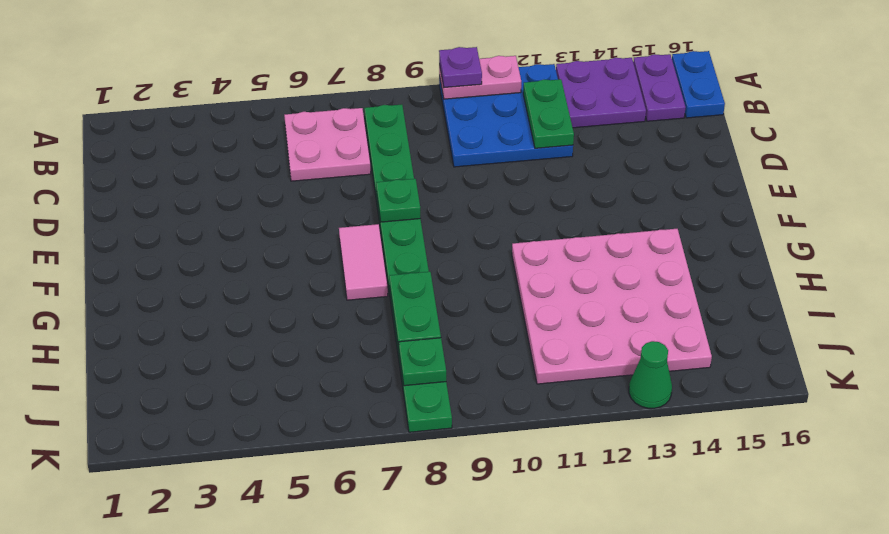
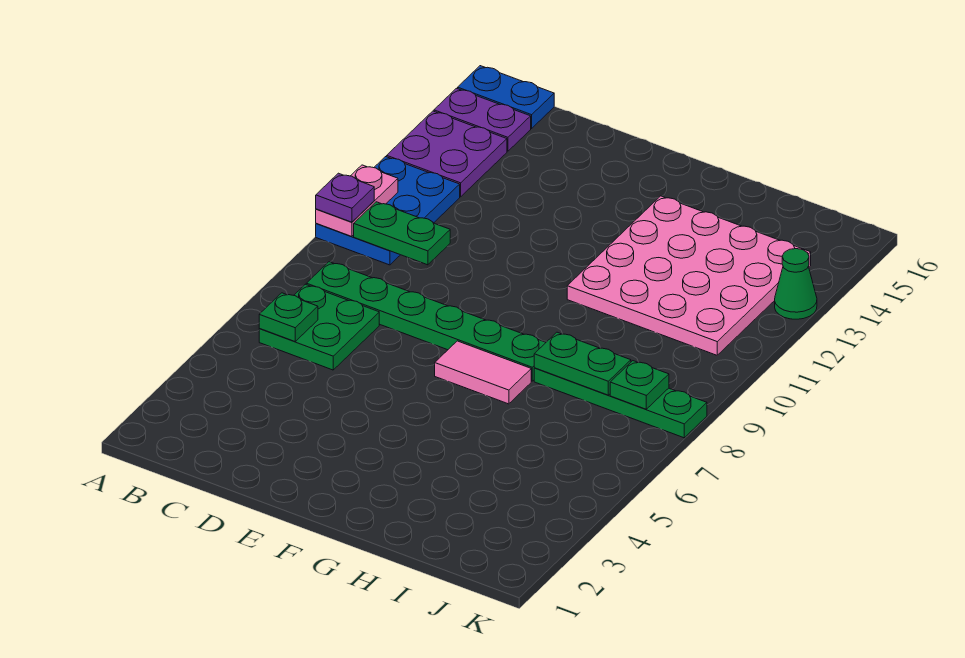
blue plate A10:C12 level 1 -> blue plate A10:B12 level 1
pink plate B6:C7 level 1 -> green plate B6:C7 level 1
green plate B12:C12 level 2 -> green plate B10:C10 level 2
green plate E8 level 2 -> green plate B6 level 2

